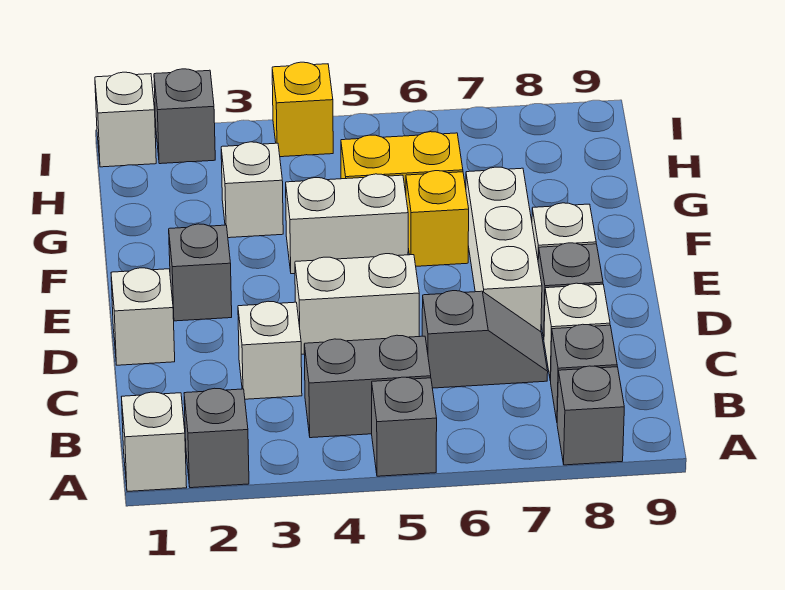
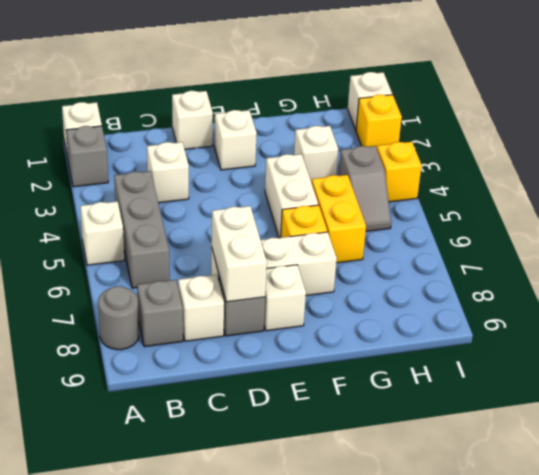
grey brick A5 level 1 -> white brick A5 level 1
grey brick A8 level 1 -> grey round brick A8 level 1
grey brick B4:B5 level 1 -> grey brick B4:B6 level 1
grey slope C6:C7 level 1 top 6 -> grey slope H4:H5 level 1 top 4
white brick D4:D5 level 1 -> white brick D7:D8 level 2
grey brick E2 level 1 -> white brick E2 level 1
grey brick I2 level 1 -> yellow brick I2 level 1

